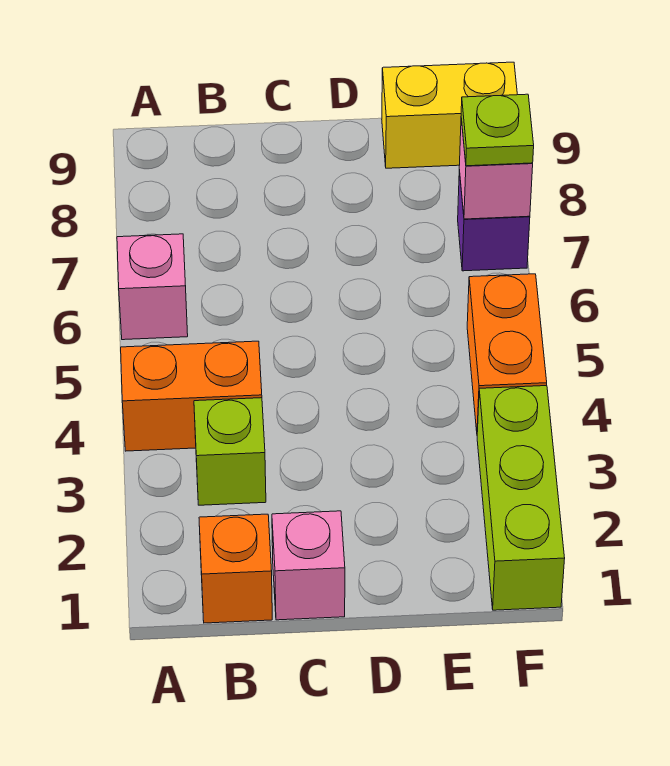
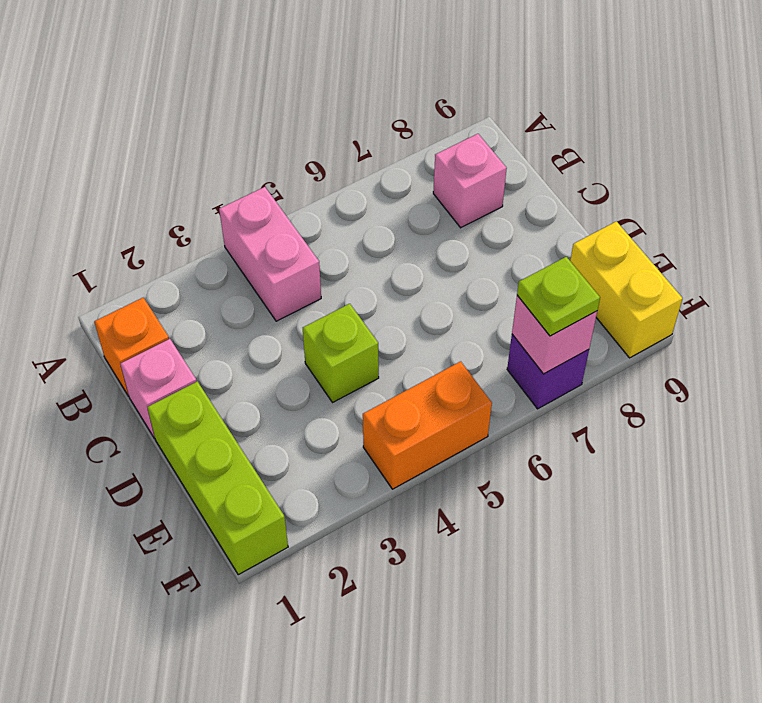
orange brick A4:B4 level 1 -> pink brick A4:B4 level 1
pink brick A6 level 1 -> pink brick B8 level 1
lime brick B3 level 1 -> lime brick D4 level 1
lime brick F1:F3 level 1 -> lime brick D1:F1 level 1

